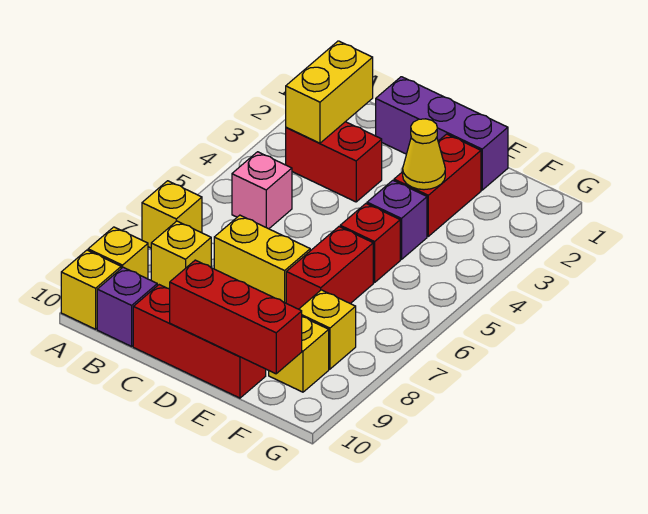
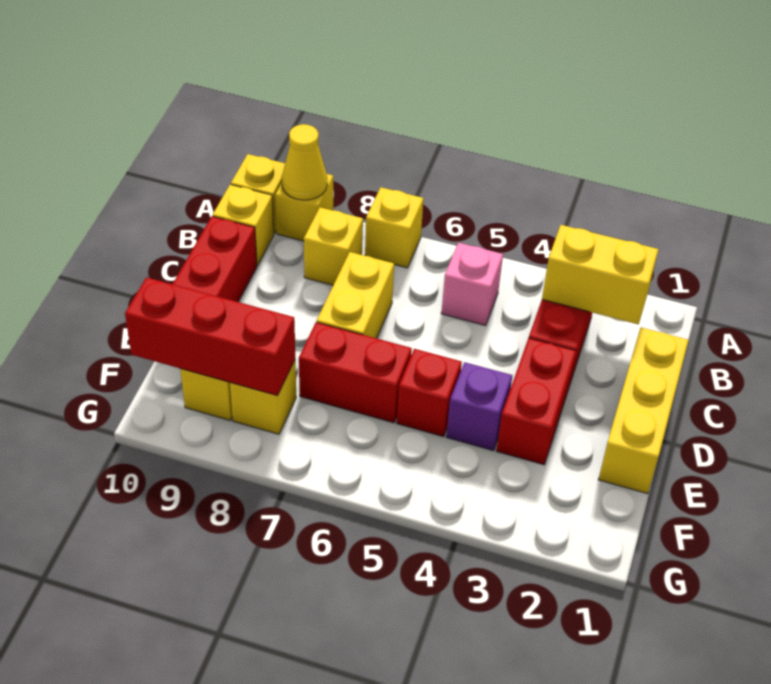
purple brick B10 level 1 -> yellow brick B10 level 1
purple brick C1:E1 level 1 -> yellow brick C1:E1 level 1
red brick D10:F10 level 2 -> red brick F8:F10 level 2
red brick E2:E3 level 1 -> red brick D3:E3 level 1
yellow cone E3 level 2 -> yellow cone A9 level 2

